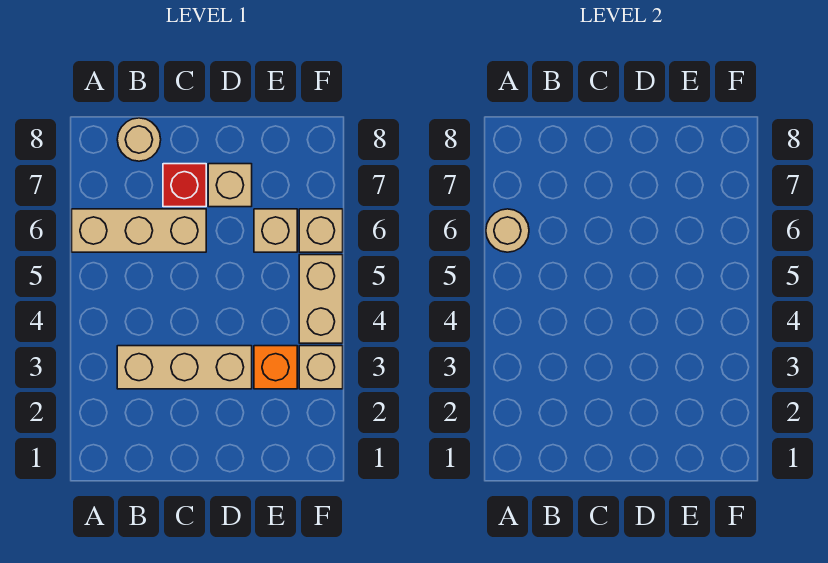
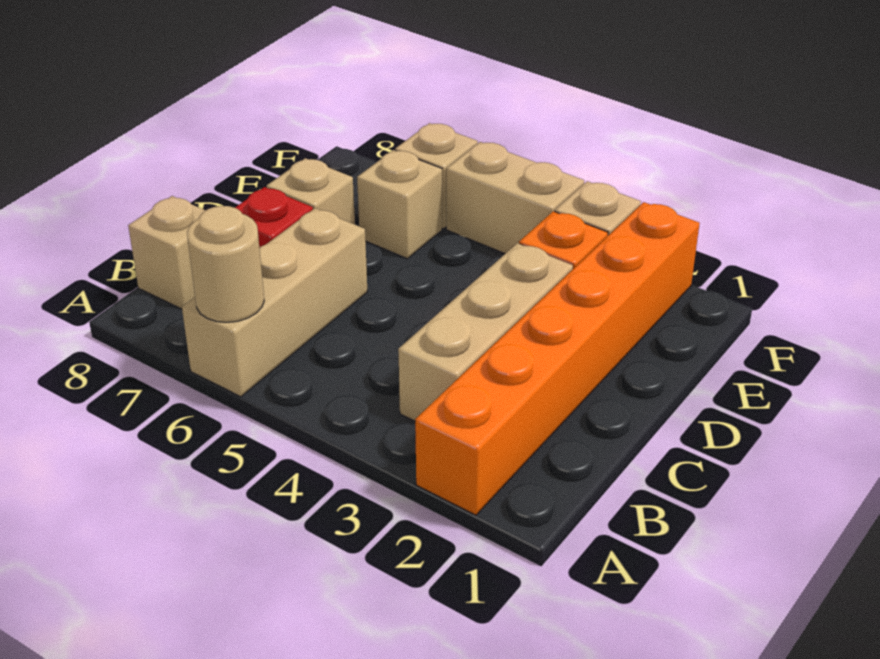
none -> orange brick A2:F2 level 1
tan round brick B8 level 1 -> tan brick B8 level 1

